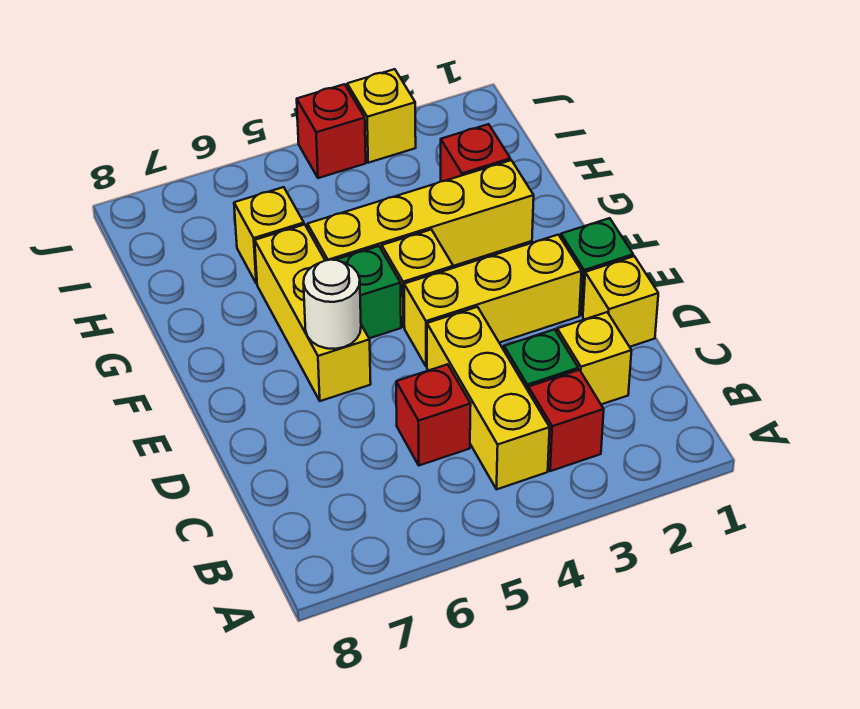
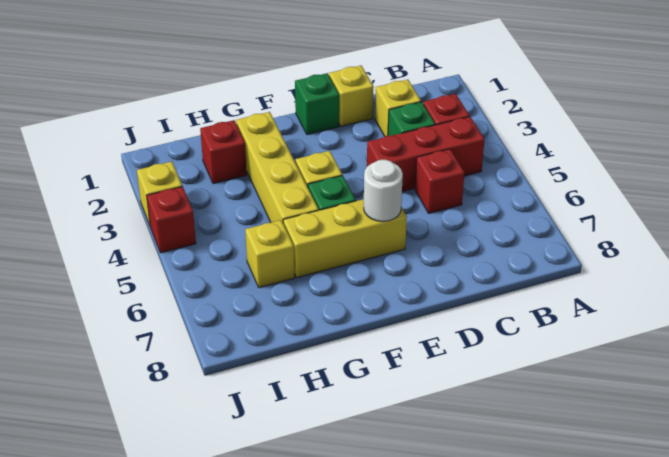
yellow brick B4:D4 level 1 -> red brick B4:D4 level 1
yellow brick E2:E4 level 1 -> none

